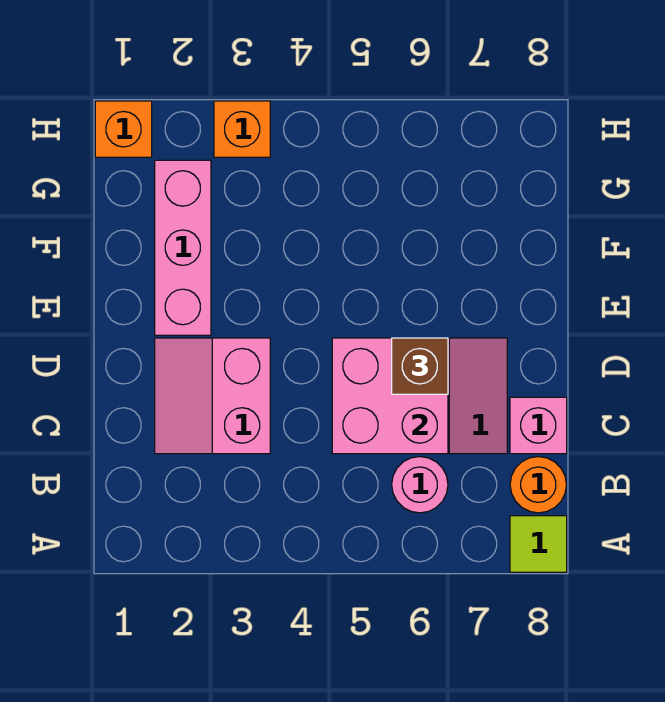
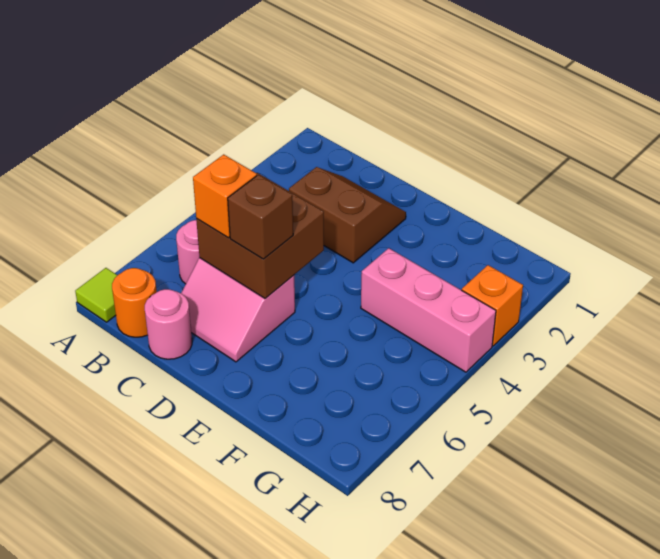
pink slope C2:D3 level 1 top 3 -> brown slope C2:D3 level 1 top 3
pink brick C5:D6 level 2 -> brown brick C5:D6 level 2
pink brick C8 level 1 -> pink round brick C8 level 1
pink brick E2:G2 level 1 -> pink brick F4:H4 level 1
orange brick H1 level 1 -> orange brick C6 level 3

